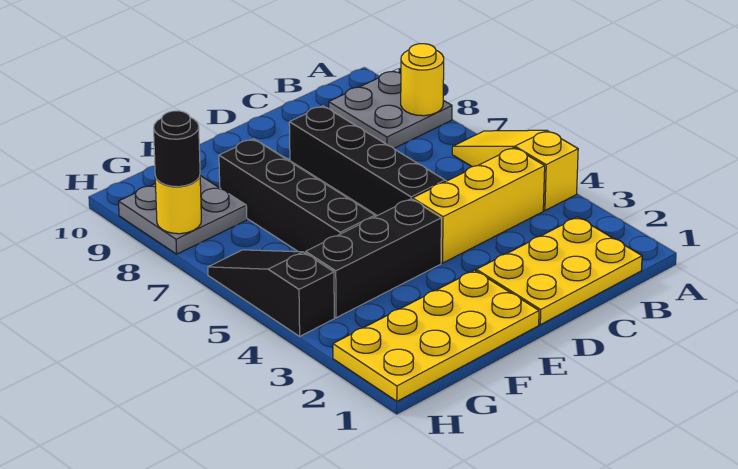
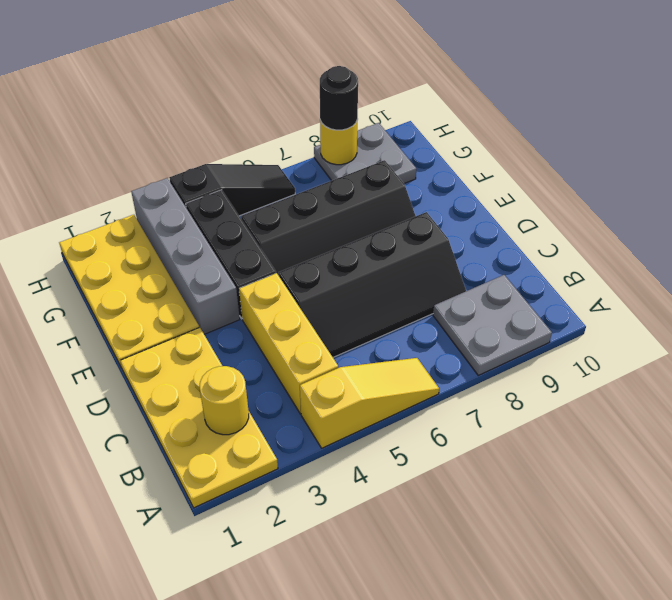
yellow round brick A8 level 2 -> yellow round brick B2 level 2
yellow plate B1:D2 level 1 -> yellow plate A1:D2 level 1
none -> grey brick E3:H3 level 1

